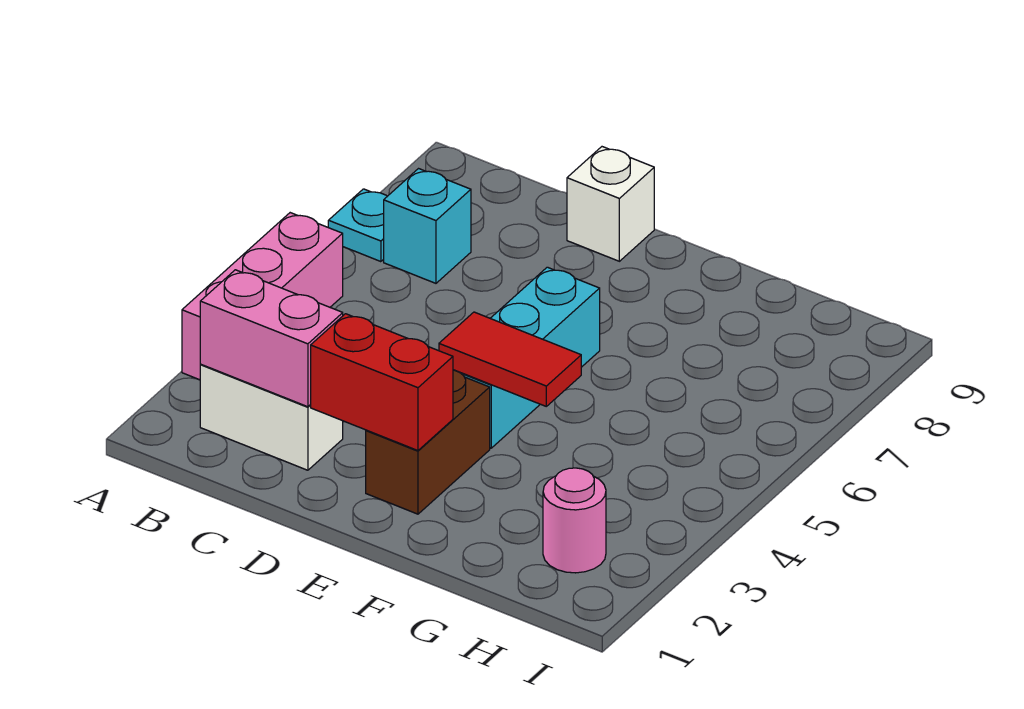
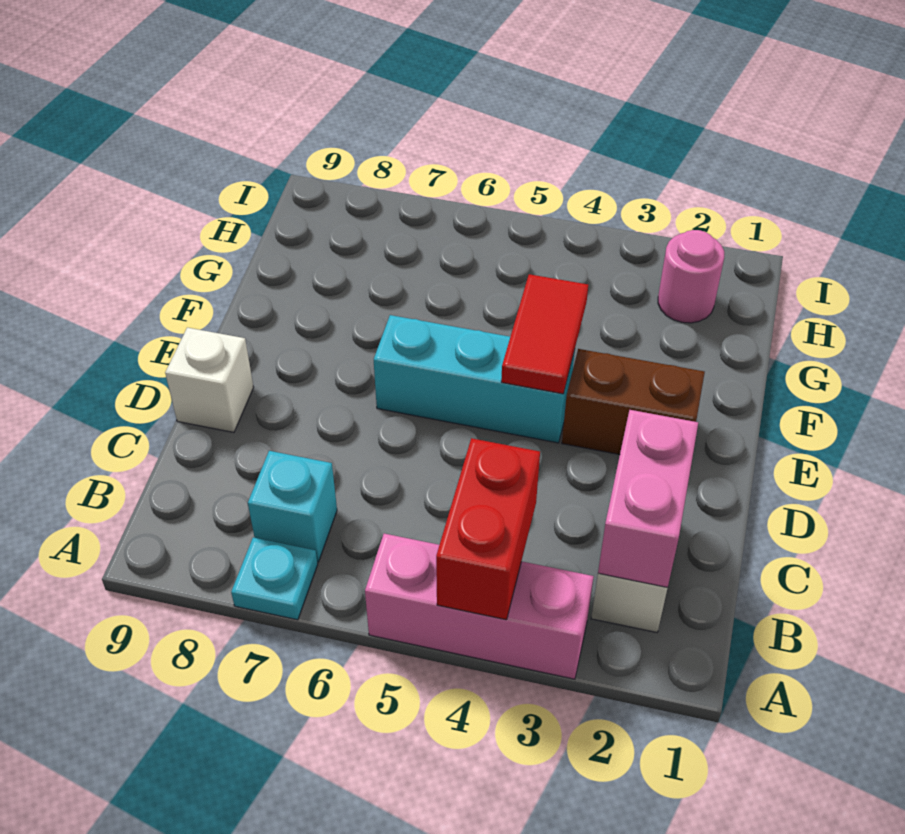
red brick D2:E2 level 2 -> red brick A4:B4 level 2

